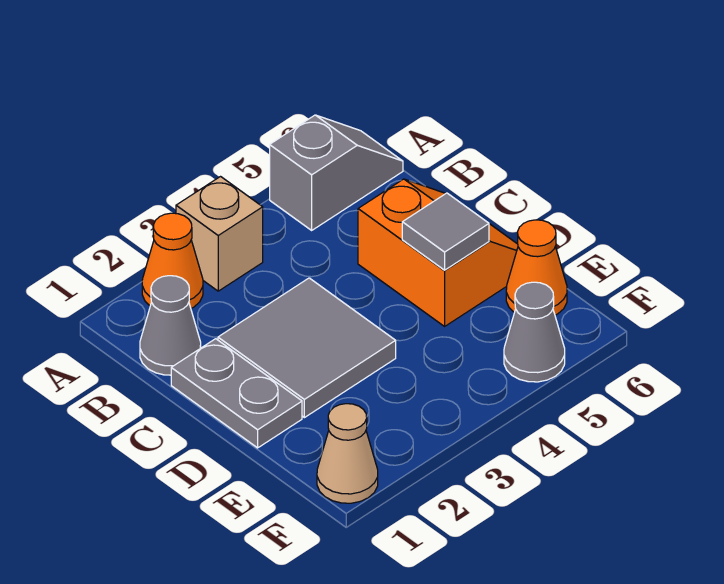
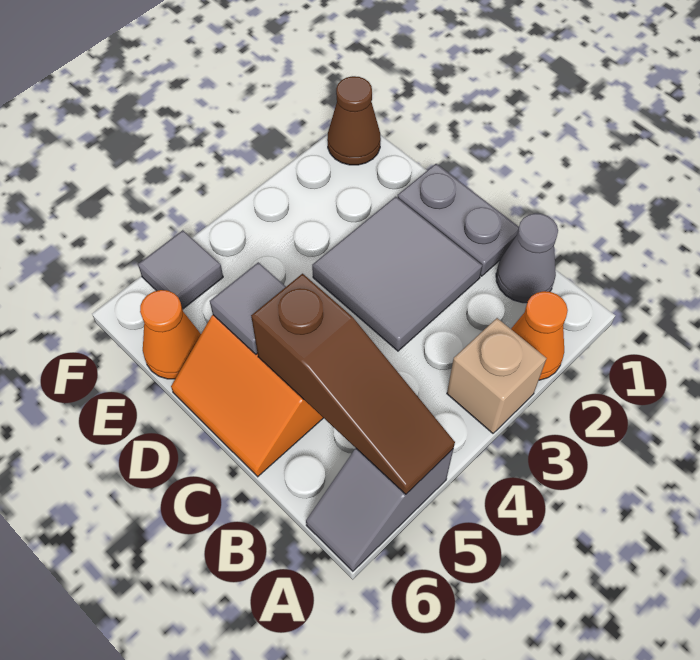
none -> brown slope A5:C5 level 2 top C
tan cone F1 level 1 -> brown cone F1 level 1
grey cone F5 level 1 -> grey tile F5 level 1

